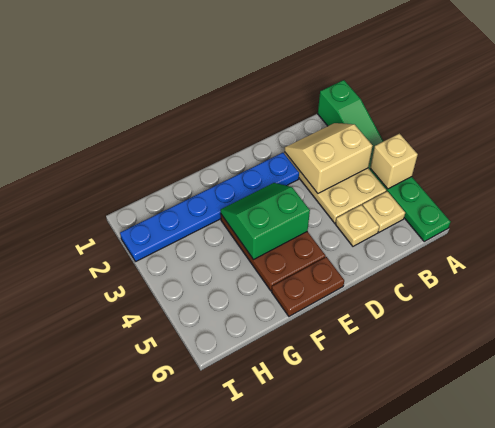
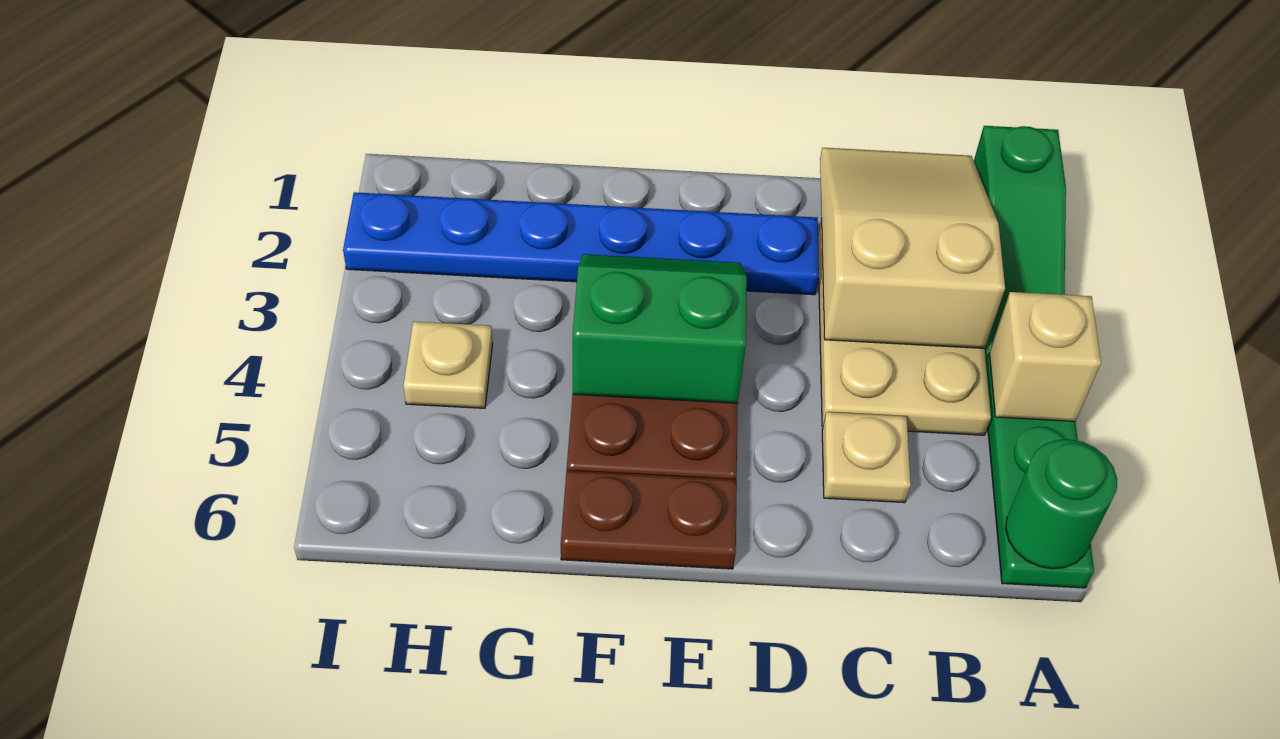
none -> green round brick A6 level 2
tan slope B2:C3 level 2 top 3 -> tan slope B1:C3 level 2 top 3
tan plate B5 level 1 -> tan plate H4 level 1

